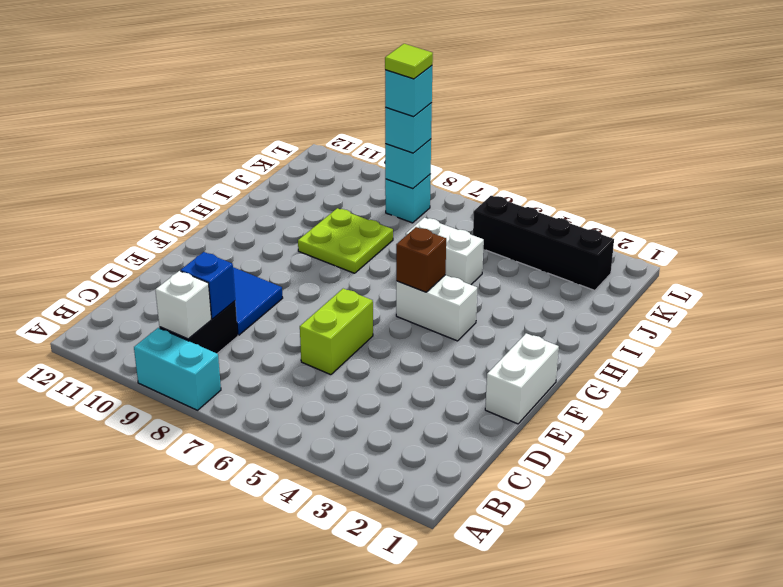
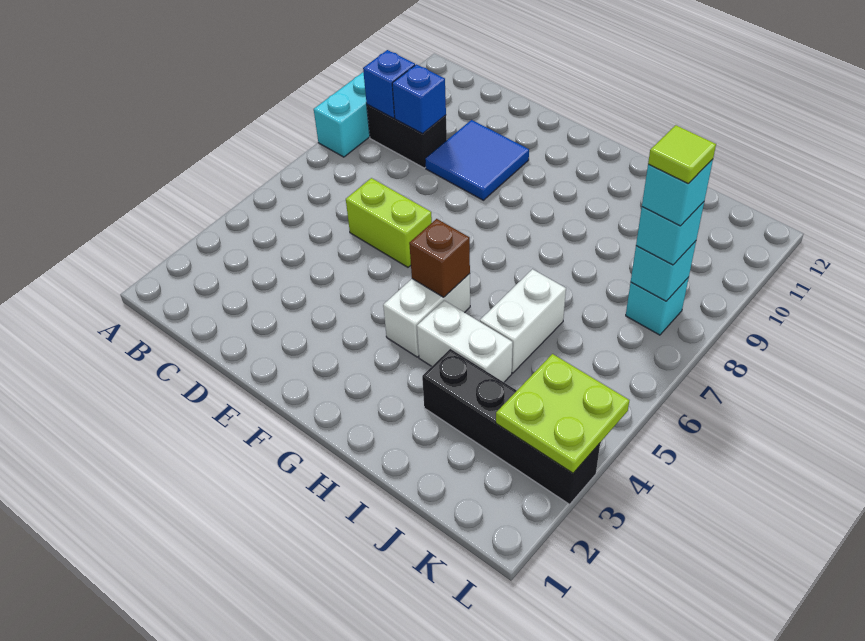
white brick B9 level 2 -> blue brick B9 level 2
white brick E1:F1 level 1 -> white brick H4:I4 level 1
lime plate H8:I9 level 1 -> lime plate K3:L4 level 2
black brick K2:K5 level 1 -> black brick I3:L3 level 1

